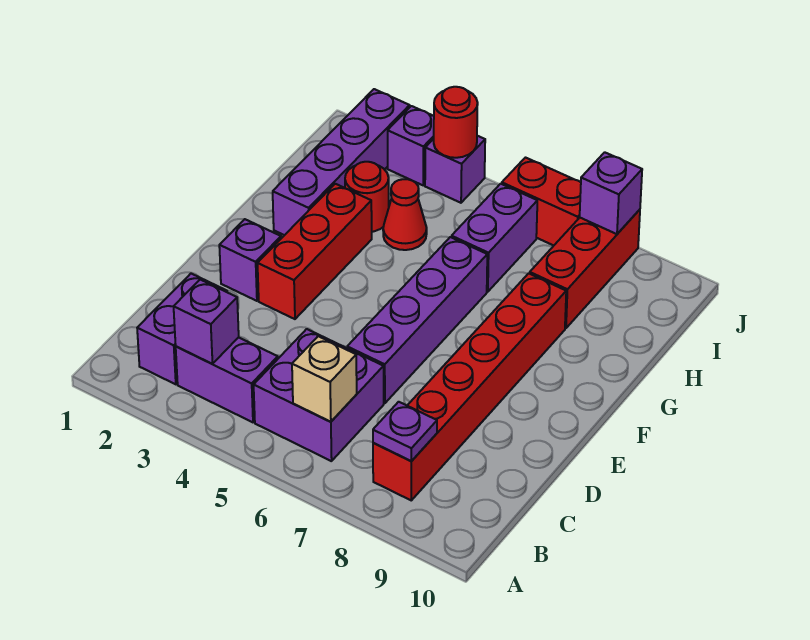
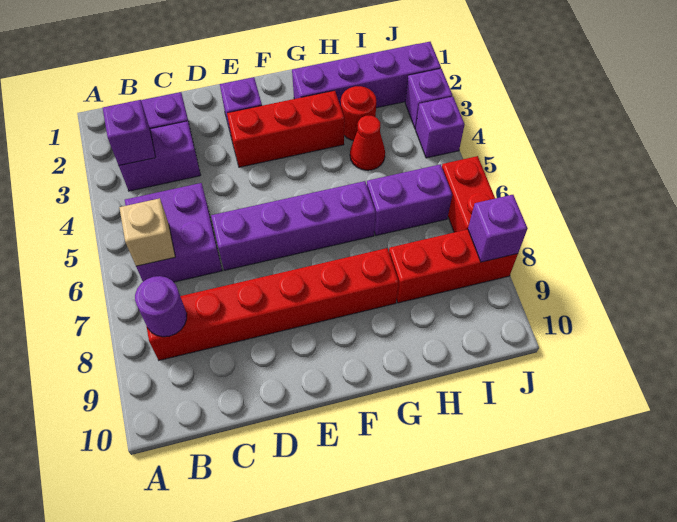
purple brick B3:B4 level 1 -> purple brick B3:C3 level 1
purple plate B8 level 2 -> purple round brick B8 level 2
red round brick J4 level 2 -> none

